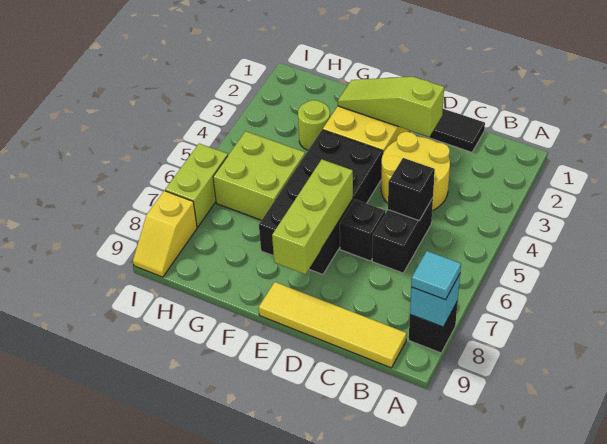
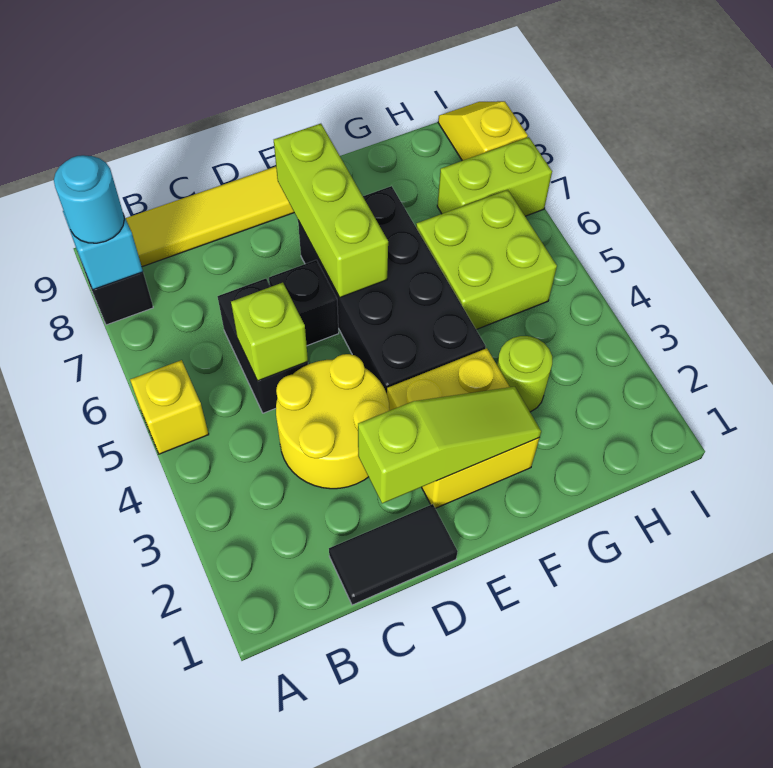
none -> yellow brick A5 level 1
cyan tile A8 level 3 -> cyan round brick A8 level 3
black brick C5 level 2 -> lime brick C5 level 2
lime brick I6:I7 level 1 -> lime brick H7:I7 level 1

